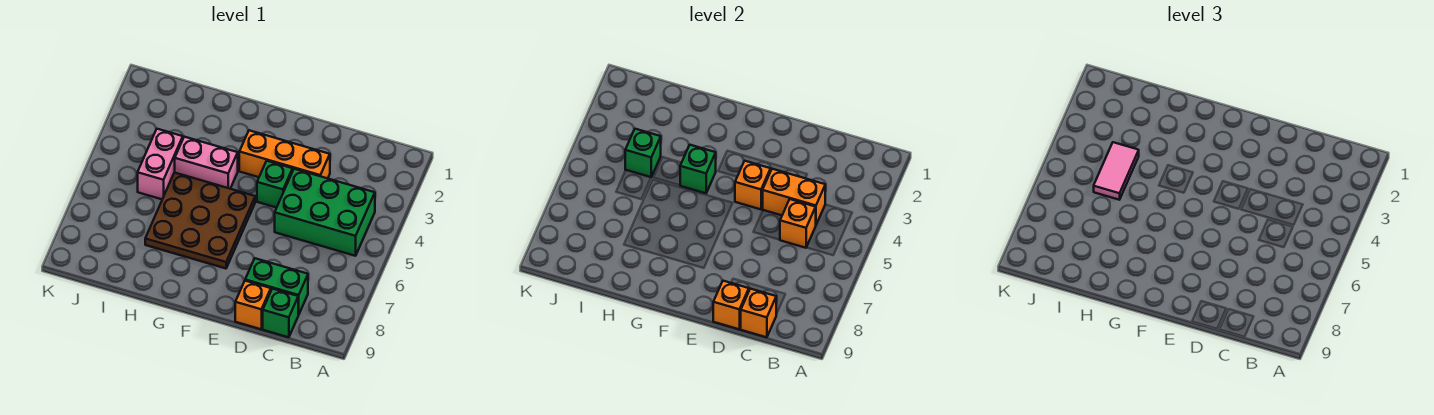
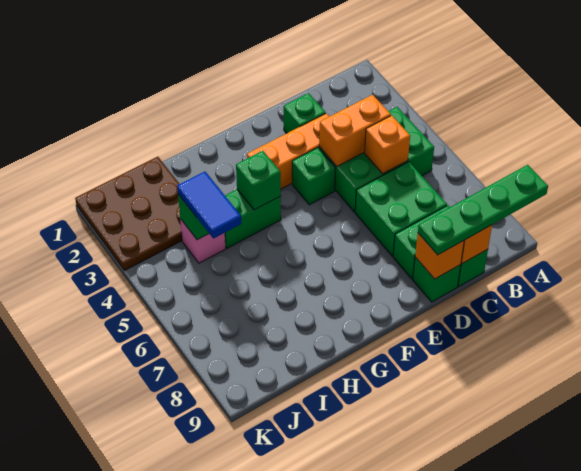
none -> green plate A9:D9 level 3
none -> green brick C6:D7 level 1
none -> green brick D2 level 1
orange brick D9 level 1 -> green brick D9 level 1
orange brick E4 level 2 -> none
brown plate F5:H7 level 1 -> brown plate I1:K3 level 1
pink brick G4:H4 level 1 -> green brick G4:H4 level 1
pink brick I4:I5 level 1 -> pink brick I4 level 1
pink tile I4:I5 level 3 -> blue tile I4:I5 level 3

